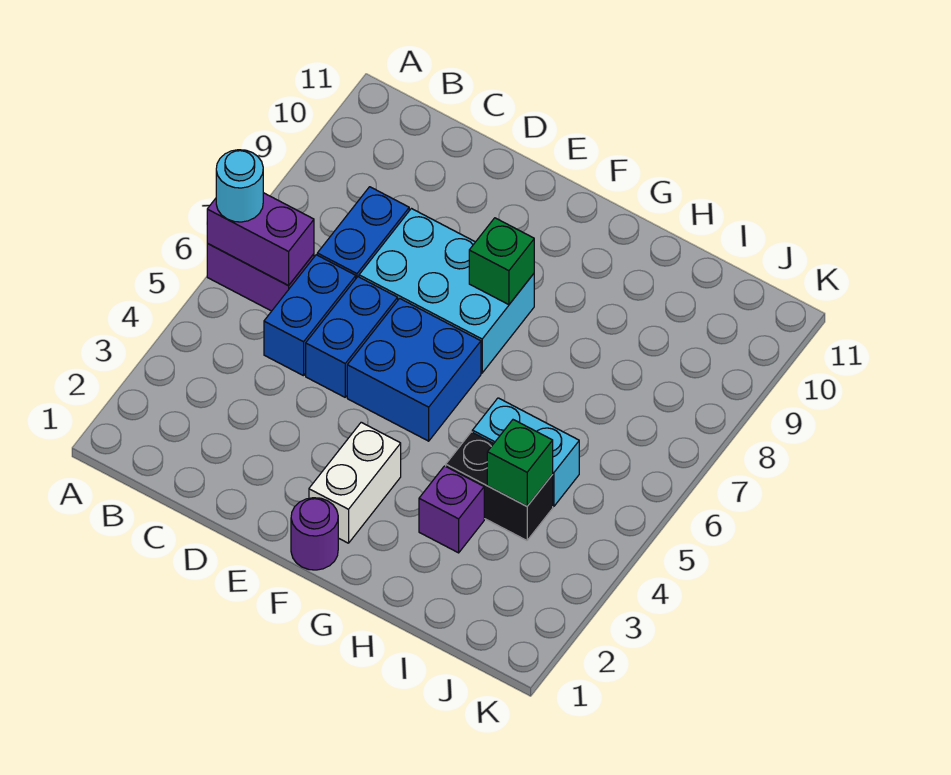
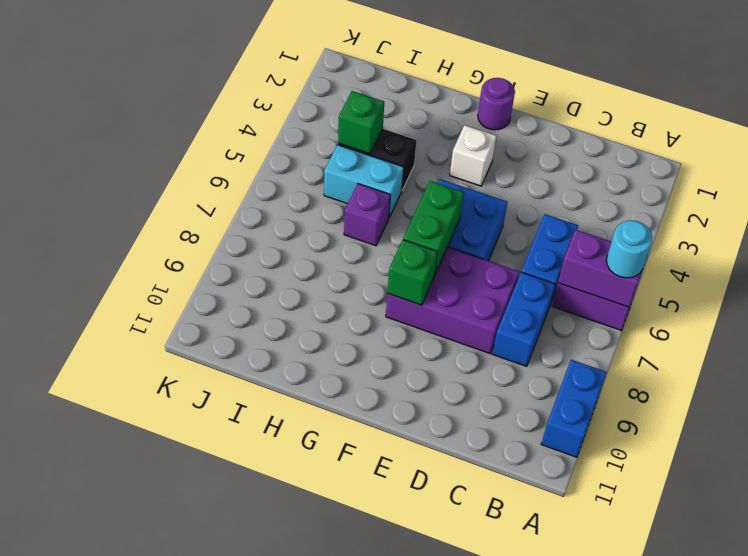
blue brick D5:D6 level 1 -> blue brick A9:A10 level 1
cyan brick D7:F8 level 1 -> purple brick D7:F8 level 1
white brick F2:F3 level 1 -> white brick F3 level 1
none -> green brick F6:F7 level 2
purple brick H3 level 1 -> purple brick H6 level 1

